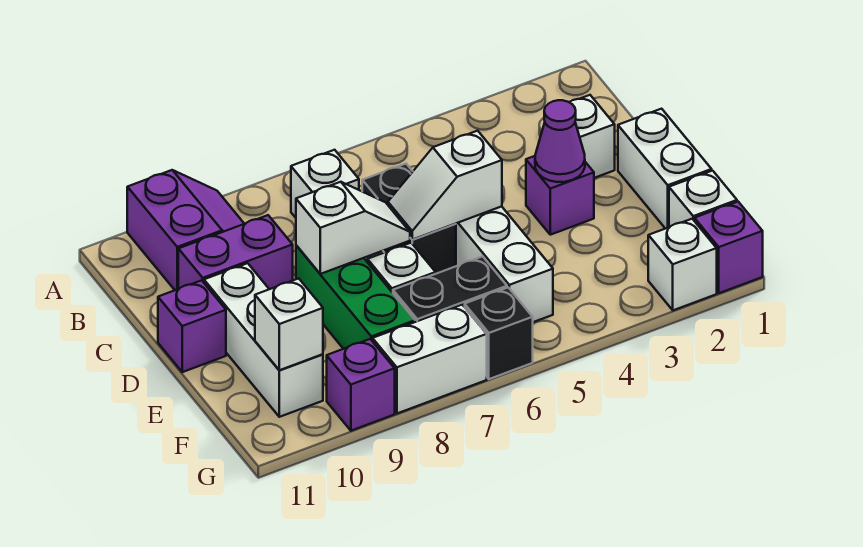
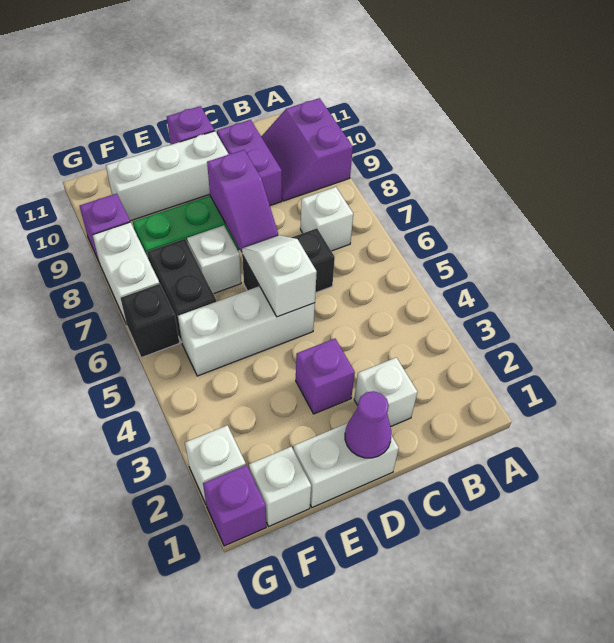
purple slope A9:B10 level 1 top 10 -> purple slope A9:B10 level 1 top A
purple cone D3 level 2 -> purple cone D1 level 2
white slope D7:D8 level 2 top 8 -> purple slope D7:D8 level 2 top 8
white brick F10 level 2 -> none

